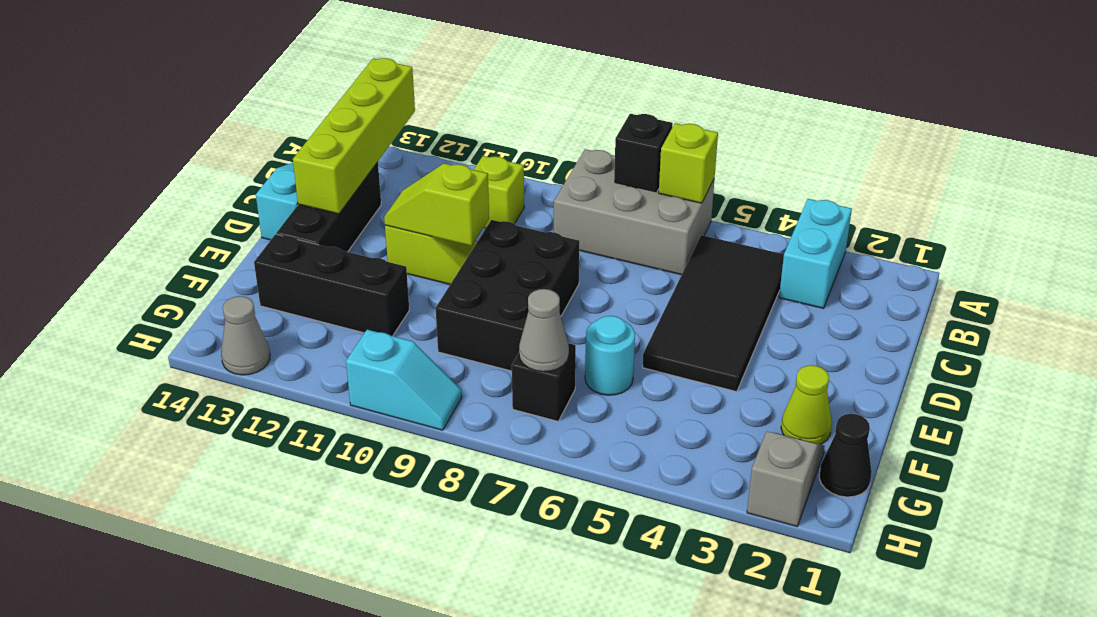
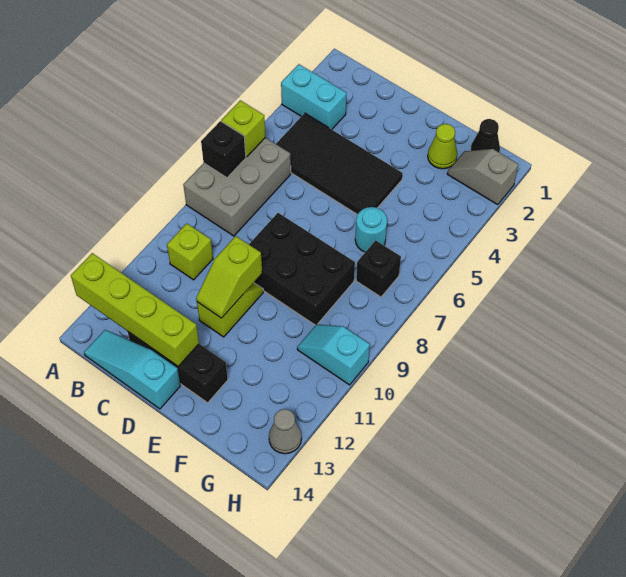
black brick F11:F13 level 1 -> none
grey cone G7 level 2 -> none
cyan slope H9:H10 level 1 top 10 -> cyan slope G10:H10 level 1 top H

